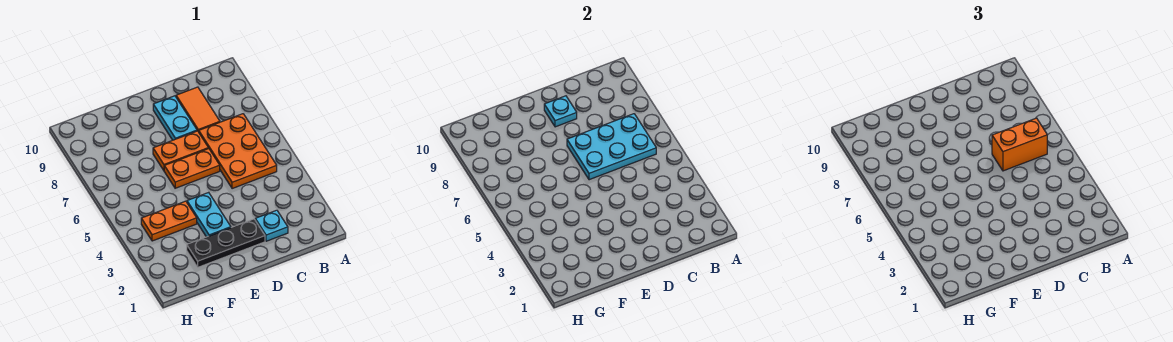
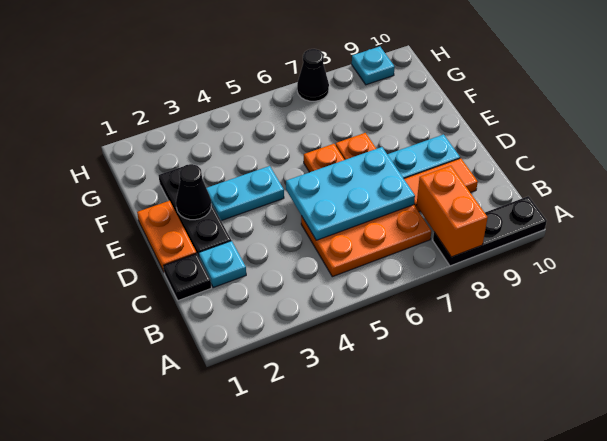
none -> black plate A8:A10 level 1
cyan plate B6:D7 level 2 -> cyan plate C5:D7 level 2
orange brick B6:C6 level 3 -> orange brick A8:B8 level 2
none -> black plate C1 level 1
cyan plate D9 level 2 -> cyan plate H9 level 1
none -> black cone E2 level 2
orange plate F4:G4 level 1 -> orange plate D1:E1 level 1
none -> black cone H7 level 1

